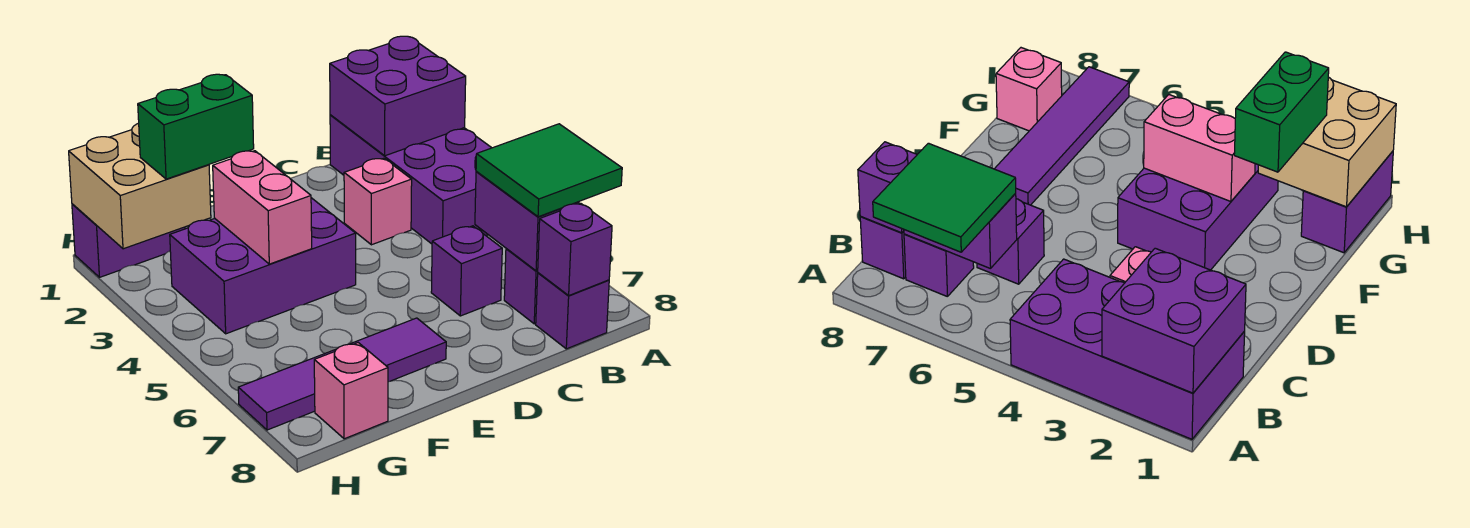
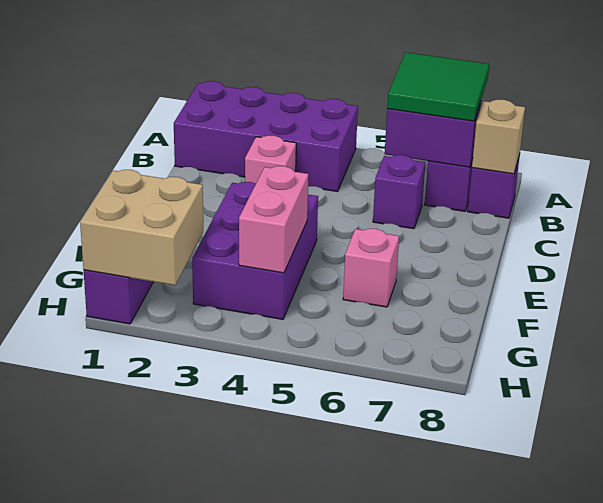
purple brick A1:B2 level 2 -> none
purple brick B8 level 2 -> tan brick B8 level 2
purple tile E7:H7 level 1 -> none
green brick F2:G2 level 3 -> none
pink brick F3:F4 level 2 -> pink brick F4:G4 level 2
pink brick G8 level 1 -> pink brick F6 level 1

